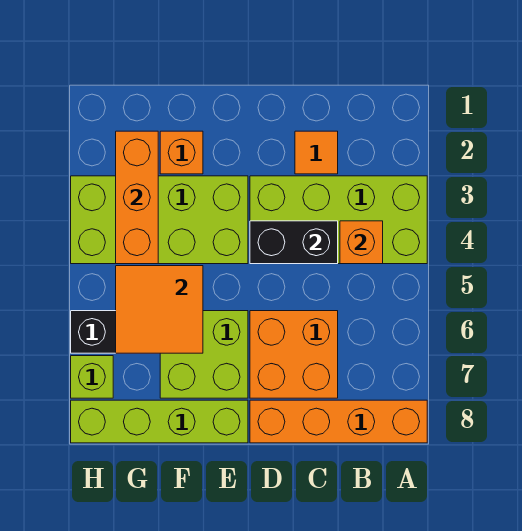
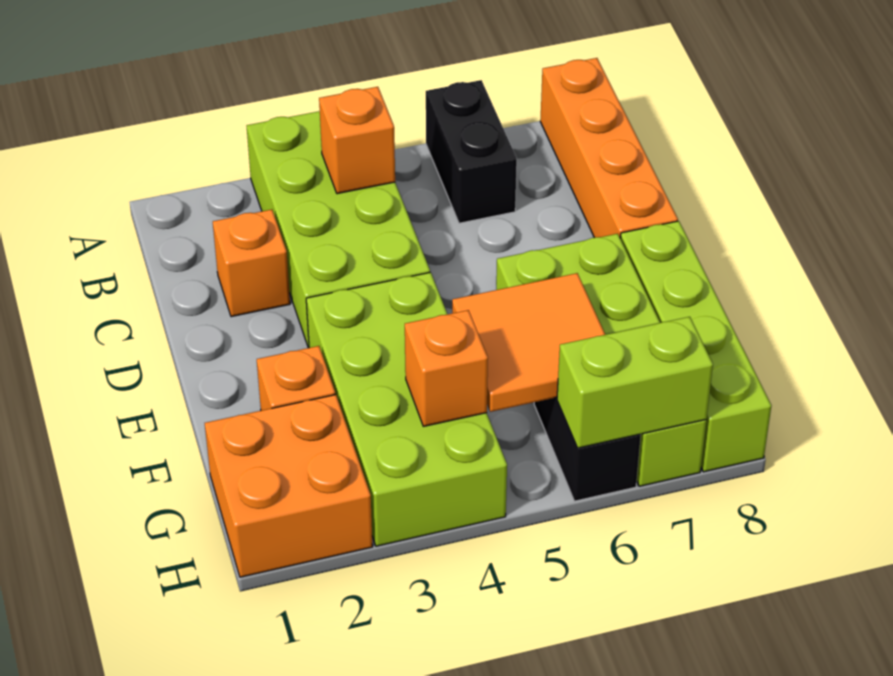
orange tile C2 level 1 -> orange brick C2 level 1
black brick C4:D4 level 2 -> black brick A6:B6 level 1
orange brick C6:D7 level 1 -> orange brick G1:H2 level 1
orange brick G2:G4 level 2 -> orange brick G4 level 2
none -> lime brick H6:H7 level 2

